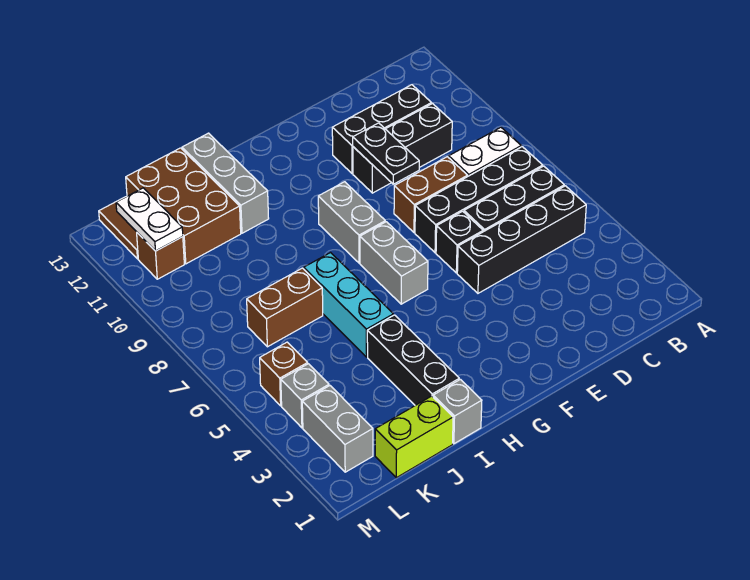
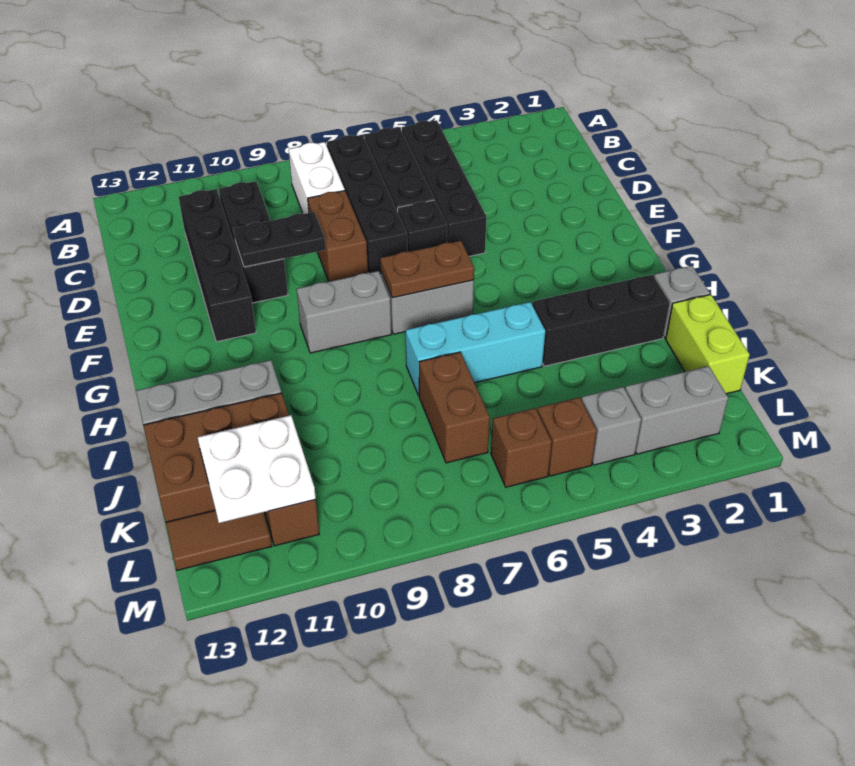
black brick C11:E11 level 1 -> black brick C11:F11 level 1
none -> brown plate G6:G7 level 2
none -> brown brick L6 level 1
white plate L11:L12 level 2 -> white plate K11:L12 level 2

